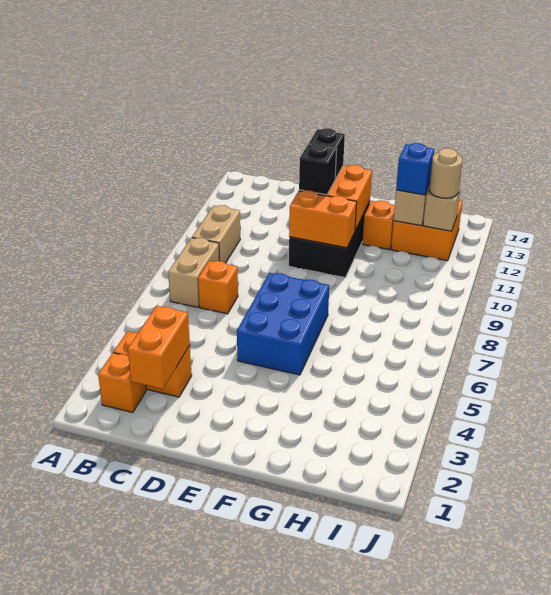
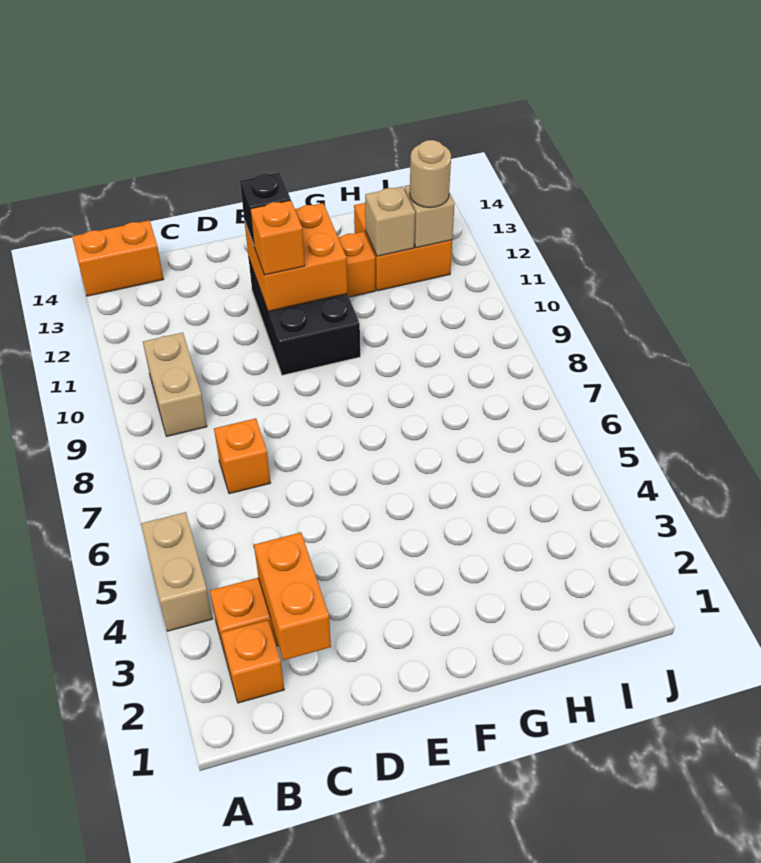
tan brick B7:B8 level 1 -> tan brick A4:A5 level 1
blue brick E5:F7 level 1 -> none
orange brick E10:F10 level 2 -> orange brick A14:B14 level 1
black brick E11 level 3 -> orange brick E11 level 3
blue brick H12 level 3 -> none

